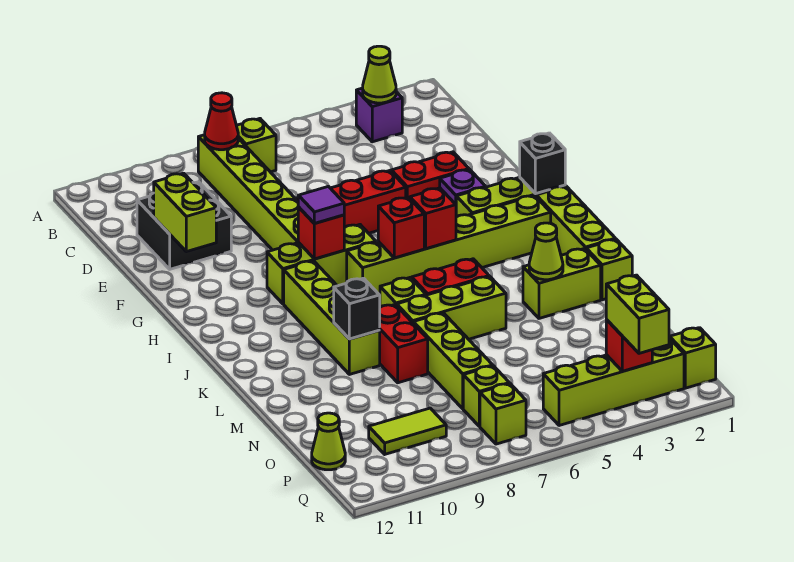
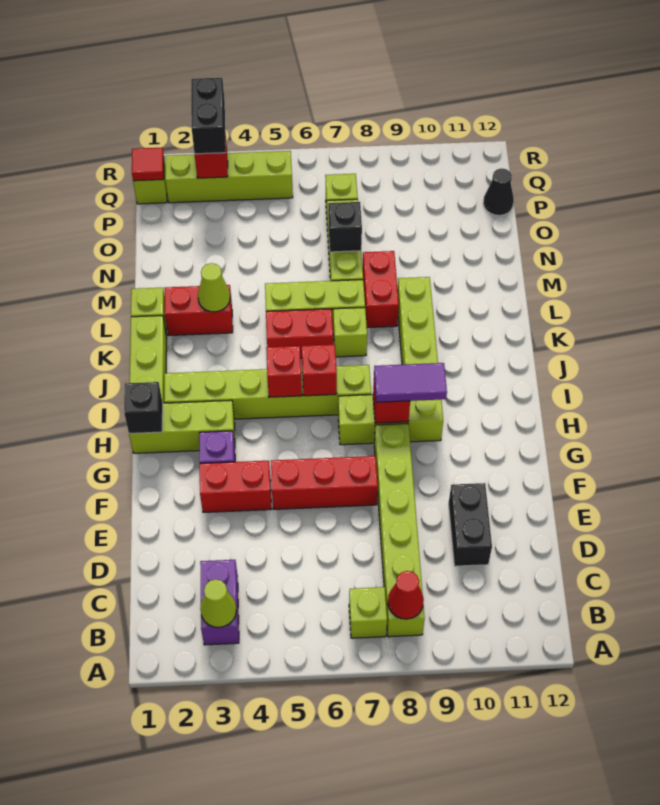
purple brick B3 level 1 -> purple brick B3:C3 level 1
black brick D10:E11 level 1 -> black brick D10:E10 level 1
lime brick E11:F11 level 2 -> none
purple tile H8 level 3 -> purple tile H8:H9 level 3
lime brick L2:L3 level 1 -> red brick L2:L3 level 1
black brick L9 level 2 -> black brick N7 level 2
lime tile P9:P10 level 1 -> none
lime cone P12 level 1 -> black cone P12 level 1
none -> red tile Q1 level 2
lime brick Q3:R3 level 3 -> black brick Q3:R3 level 3
lime brick Q7 level 1 -> none

